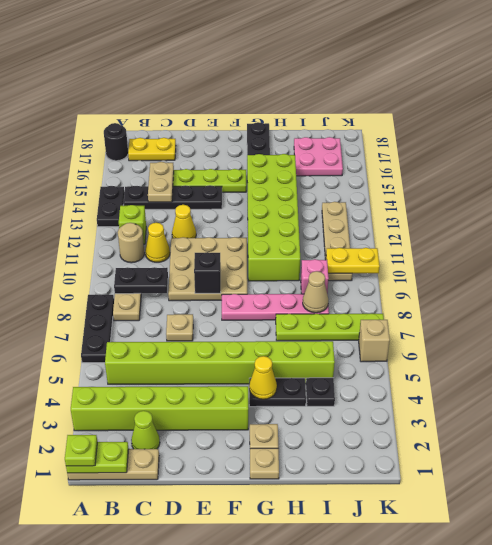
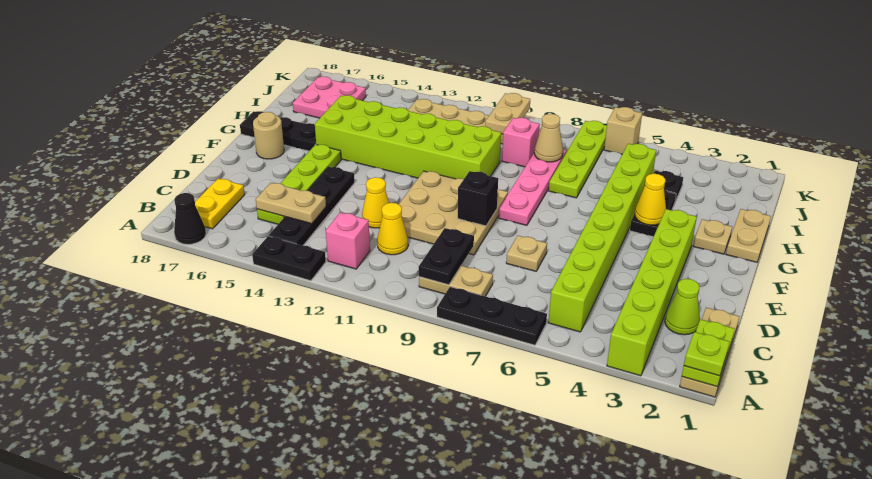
black round brick A17 level 1 -> black cone A17 level 1
tan round brick B11 level 1 -> tan round brick F17 level 1
lime brick B12 level 1 -> pink brick B12 level 1
tan plate G1 level 1 -> tan plate G1:H1 level 1
yellow plate J10:K10 level 2 -> tan plate J10:K10 level 2

